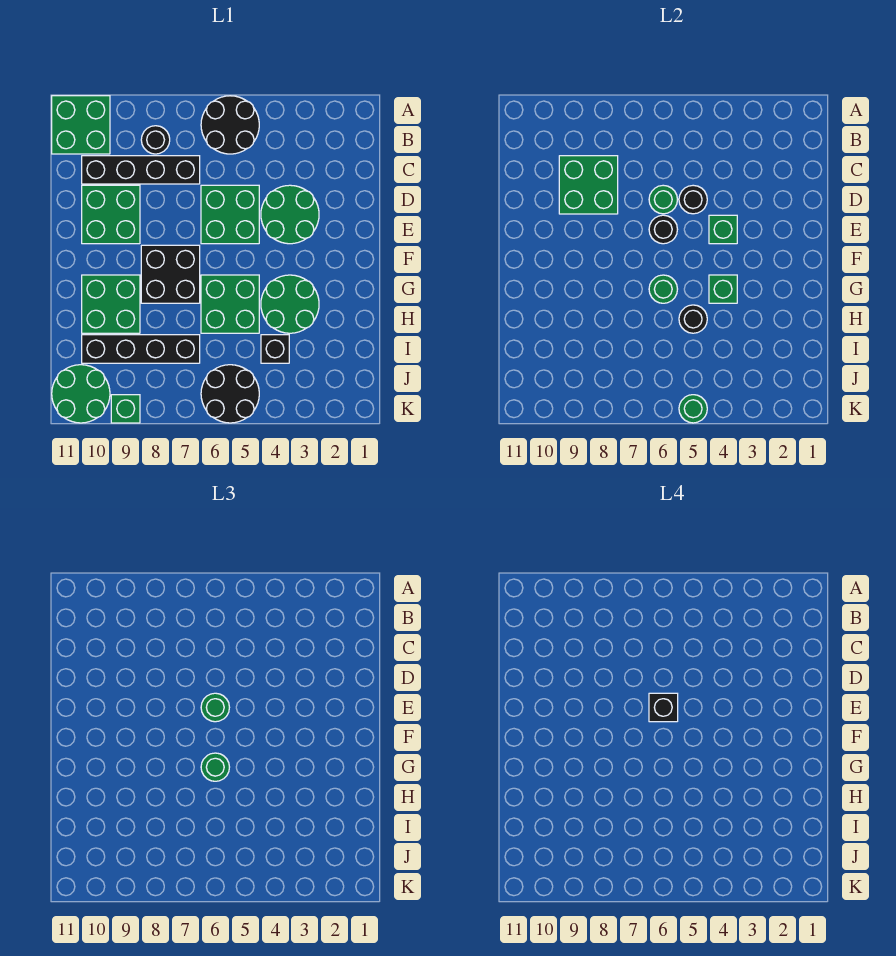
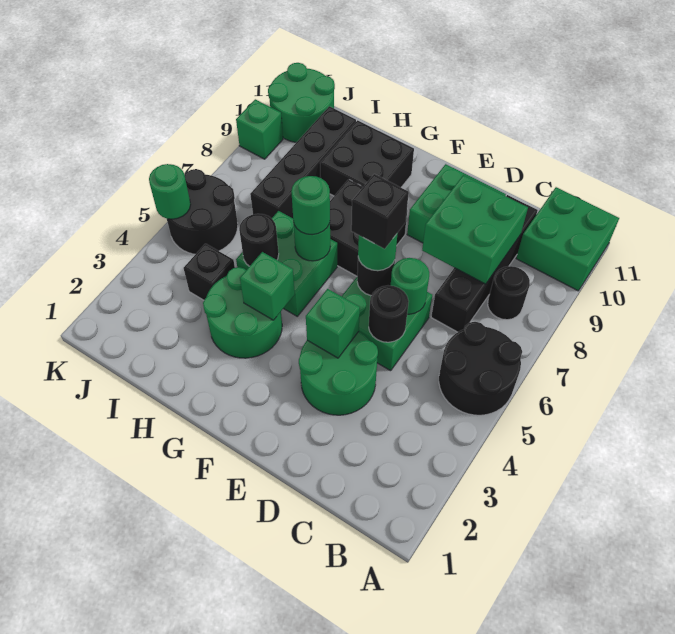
green brick G9:H10 level 1 -> black brick G9:H10 level 1

